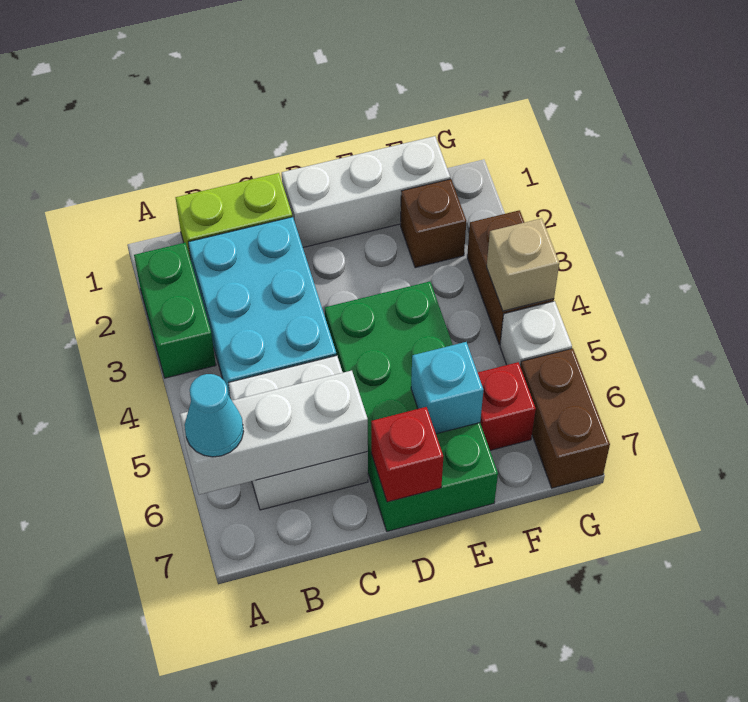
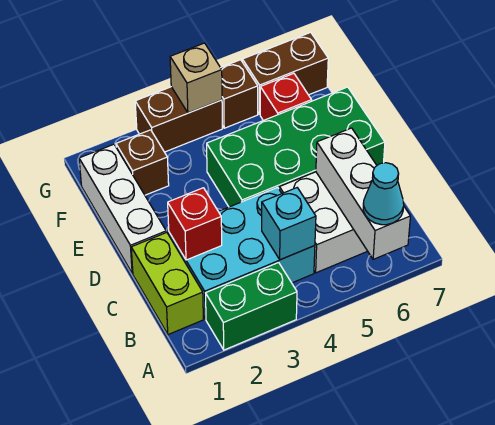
red brick D7 level 2 -> red brick C2 level 2
cyan brick E6 level 2 -> cyan brick B4 level 2
white brick G5 level 1 -> brown brick G5 level 1

